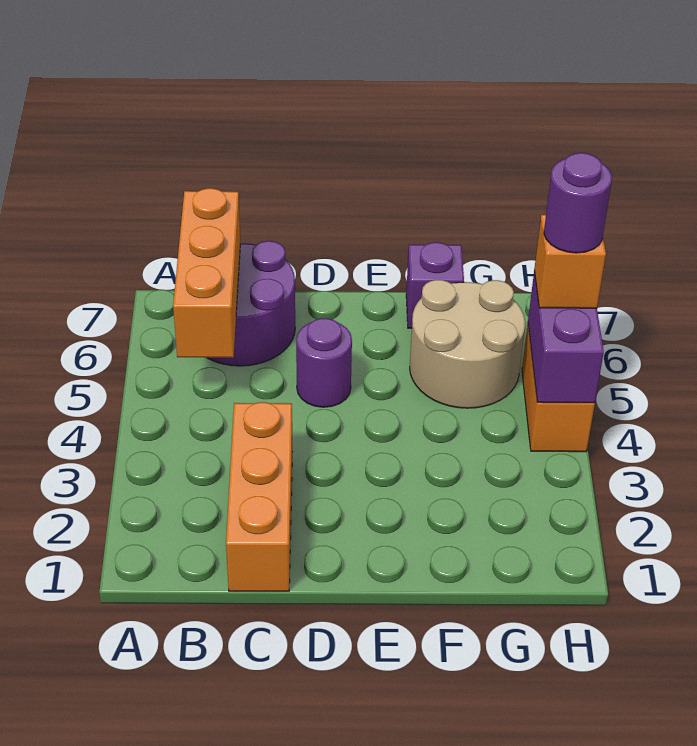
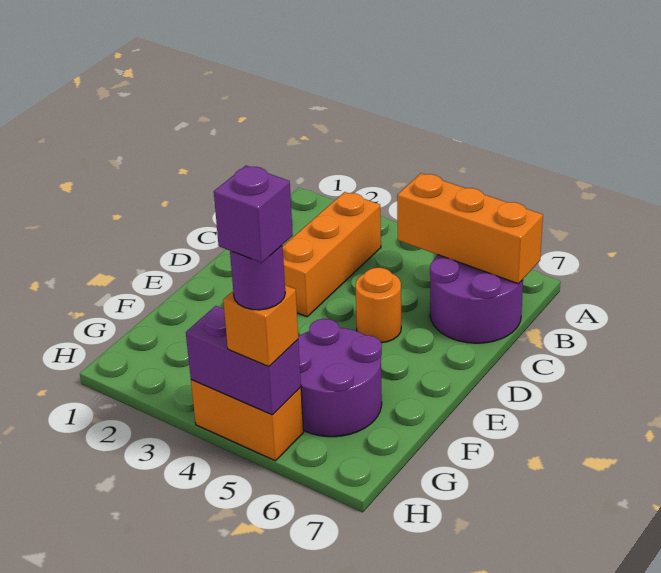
orange brick C1:C3 level 1 -> orange brick B3:D3 level 1
purple round brick D5 level 1 -> orange round brick D5 level 1
tan round brick F5:G6 level 1 -> purple round brick F5:G6 level 1
purple brick F7 level 1 -> purple brick H5 level 5

